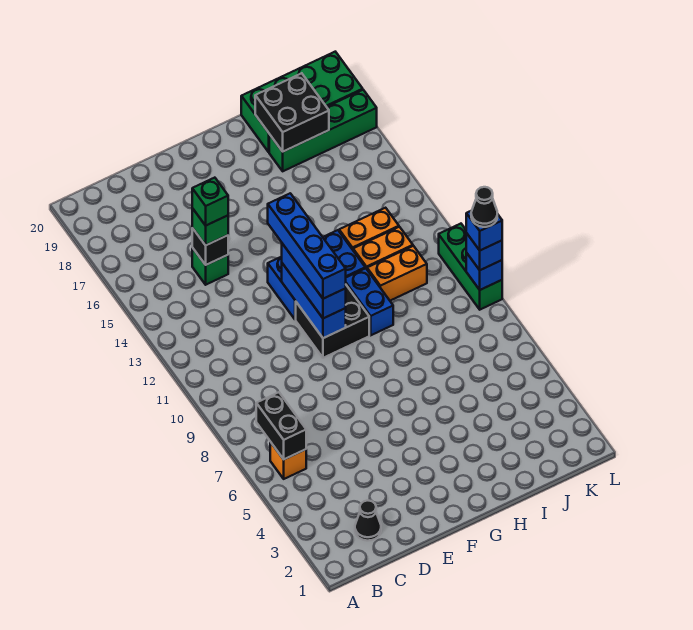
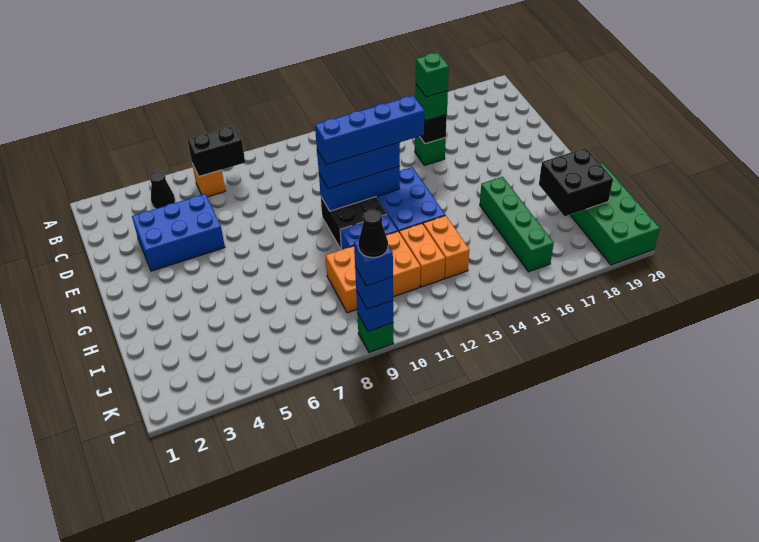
black cone C2 level 1 -> black cone B4 level 1
none -> blue brick D3:E5 level 1
orange brick I11:J11 level 1 -> orange brick I9:J11 level 1
green brick I18:L18 level 1 -> green brick H16:K16 level 1
green brick L9:L11 level 1 -> green brick L9 level 1

